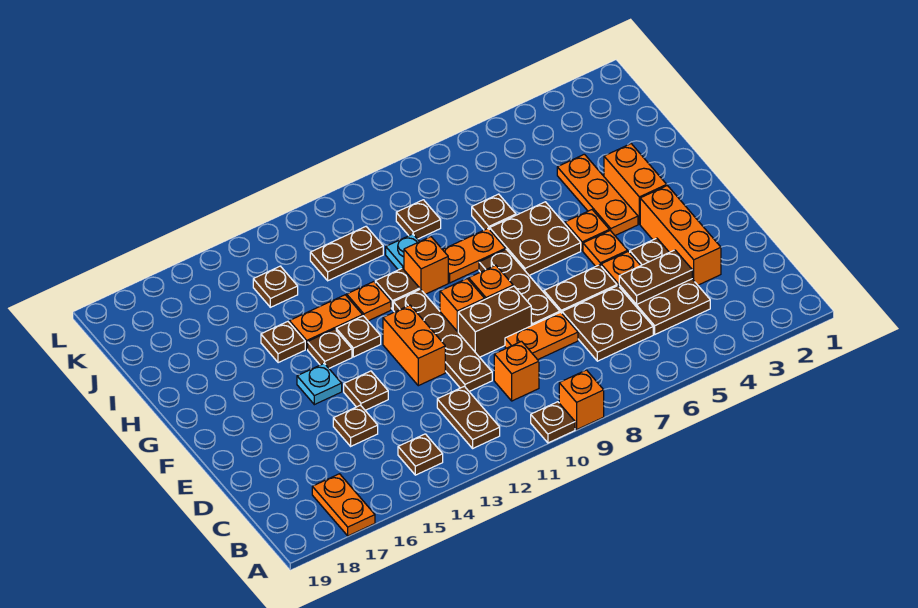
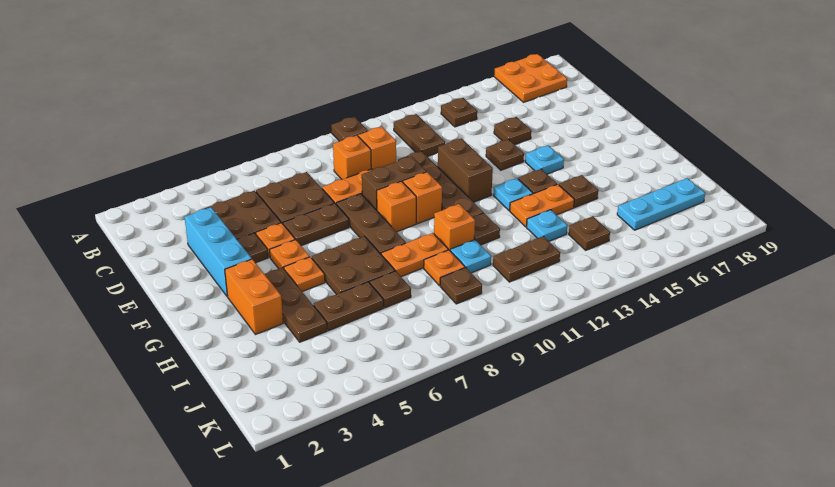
orange brick A9 level 1 -> orange brick C9 level 1
orange plate A17:B17 level 1 -> orange plate A17:B18 level 1
orange brick D3:F3 level 1 -> cyan brick D3:F3 level 1
brown plate D4:D5 level 2 -> brown plate I5:I6 level 1
orange brick E12:F12 level 1 -> brown brick E12:F12 level 1
orange plate G4:I4 level 1 -> brown plate G4:I4 level 1
brown plate G13 level 1 -> cyan plate G13 level 1
orange plate H12 level 1 -> orange plate I9 level 1
none -> cyan plate I13 level 1
none -> cyan plate J16:J18 level 1

